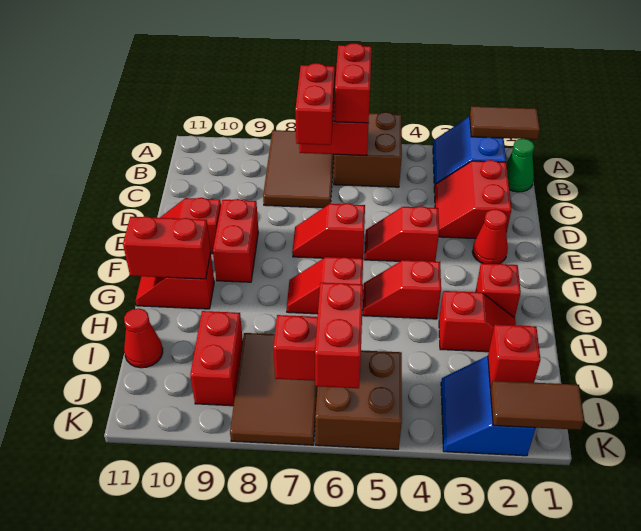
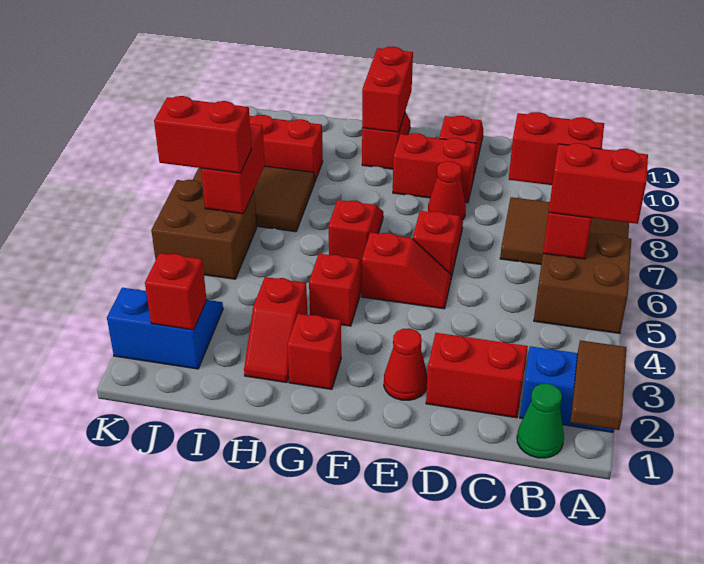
red slope E4:E5 level 1 top 4 -> red slope E5:F5 level 1 top F
red cone I11 level 1 -> red cone E8 level 1
brown tile K1:K2 level 2 -> none

